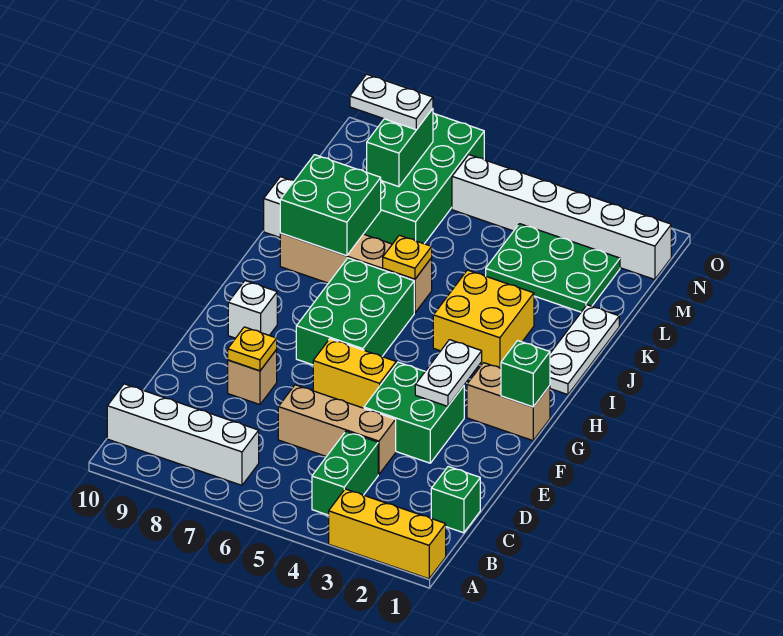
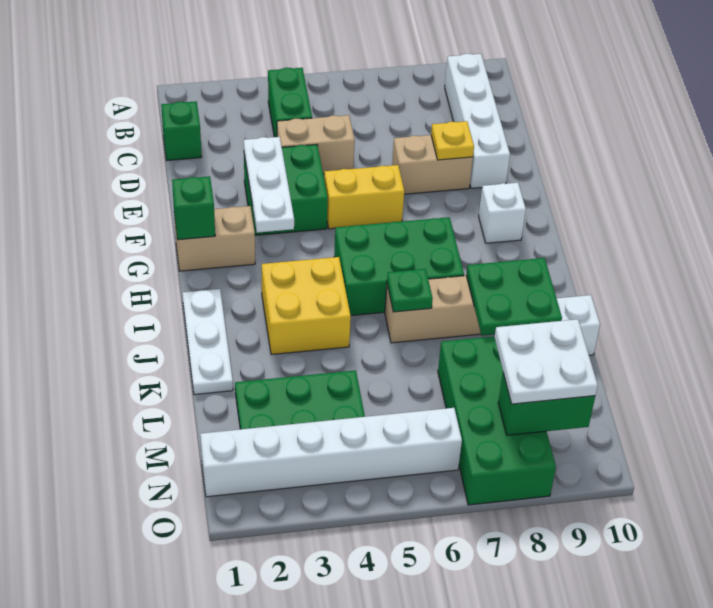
yellow brick A1:A3 level 1 -> none
white brick B7:B10 level 1 -> white brick B9:E9 level 1
tan brick D4:D6 level 1 -> tan brick D4:D5 level 1
tan brick E8 level 1 -> tan brick E7:E8 level 1
white plate F3:G3 level 2 -> white plate E3:G3 level 2
green brick G6:I7 level 1 -> green brick H5:I7 level 1
yellow plate J6 level 2 -> green plate J6 level 2
green brick J8:K9 level 2 -> green plate J8:K9 level 2
green brick M8:N8 level 2 -> green brick N8:N9 level 2
white plate N8:N9 level 3 -> white plate M8:N9 level 3

